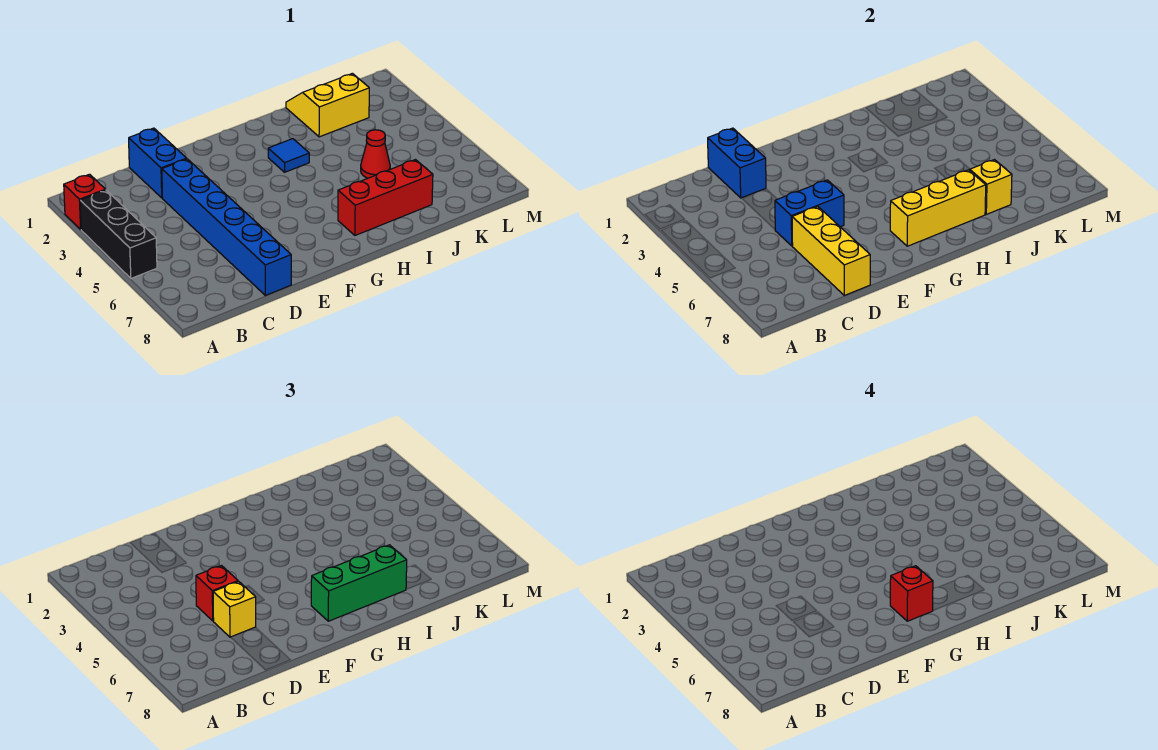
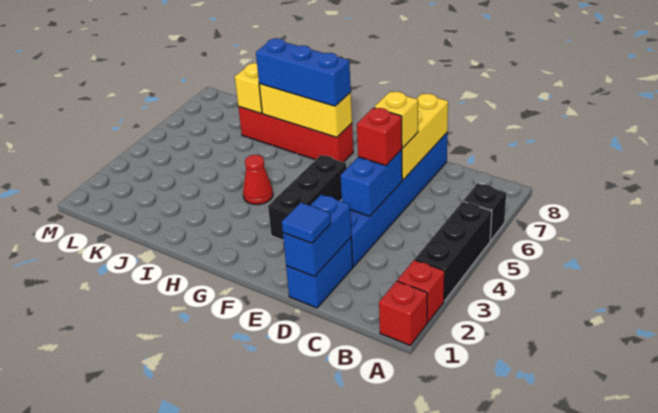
none -> black brick A6 level 1
blue brick D5:E5 level 2 -> blue brick D4:D5 level 2
none -> black brick F3:F5 level 1
green brick G7:I7 level 3 -> blue brick G7:I7 level 3
red brick G7 level 4 -> red brick A1 level 1
blue tile H3 level 1 -> blue tile D1 level 3
red brick H7:J7 level 1 -> red brick G7:J7 level 1
yellow slope J1:K2 level 1 top 2 -> none
red cone J5 level 1 -> red cone H4 level 1

